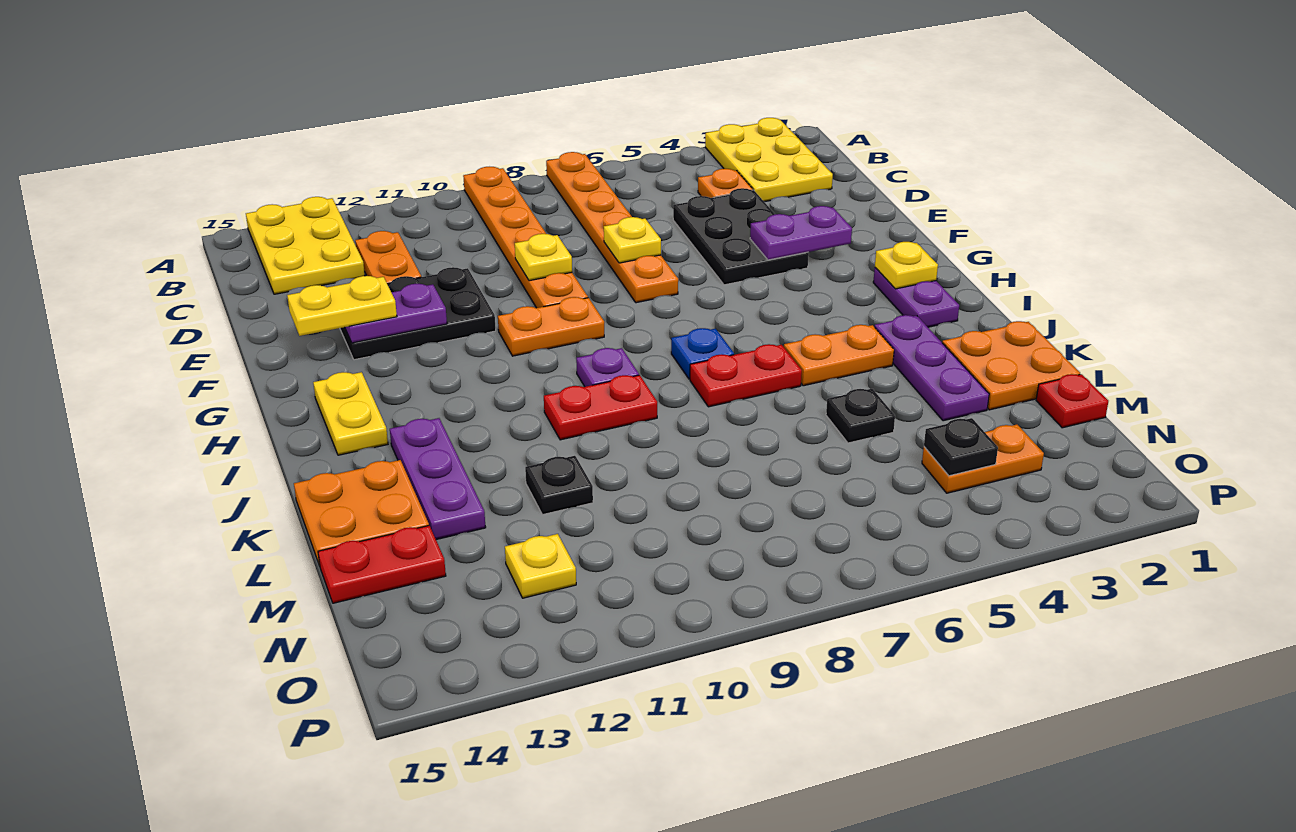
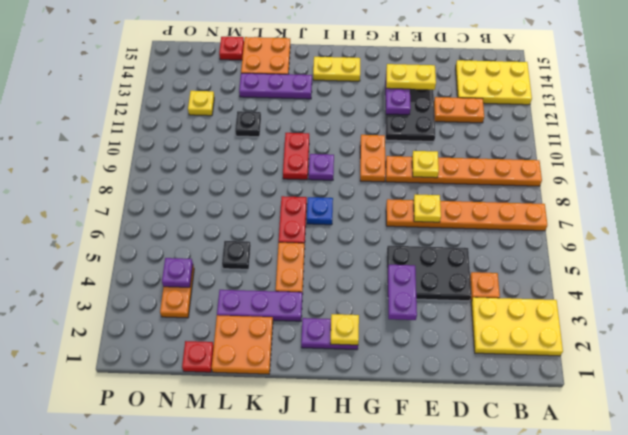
yellow plate F13:F14 level 3 -> yellow plate E13:F13 level 3
red plate M14:M15 level 1 -> red plate M15 level 1
black plate N4 level 2 -> purple plate N4 level 2

